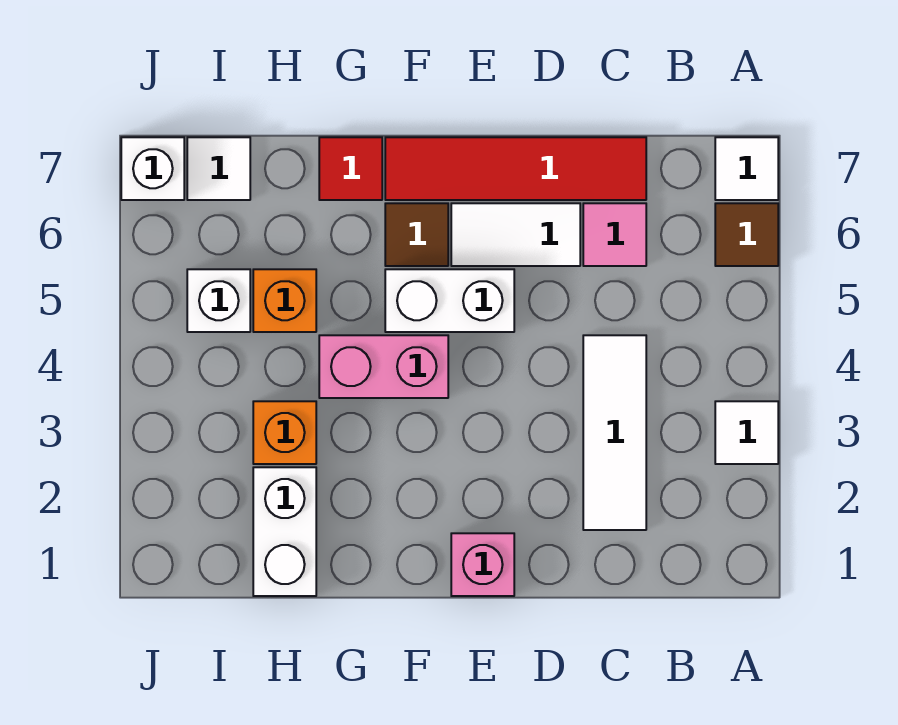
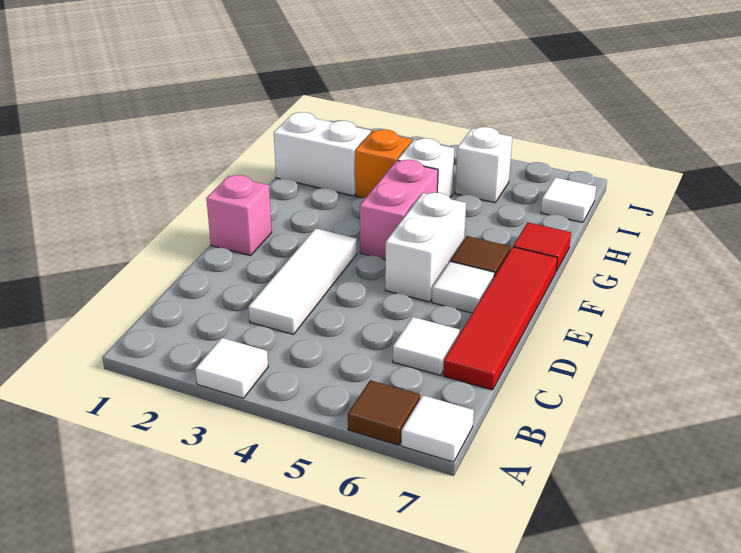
white tile C2:C4 level 1 -> white tile C3:E3 level 1
pink tile C6 level 1 -> white tile C6 level 1
white tile D6:E6 level 1 -> white tile E6 level 1
orange brick H5 level 1 -> none
white brick J7 level 1 -> white brick H4 level 1

